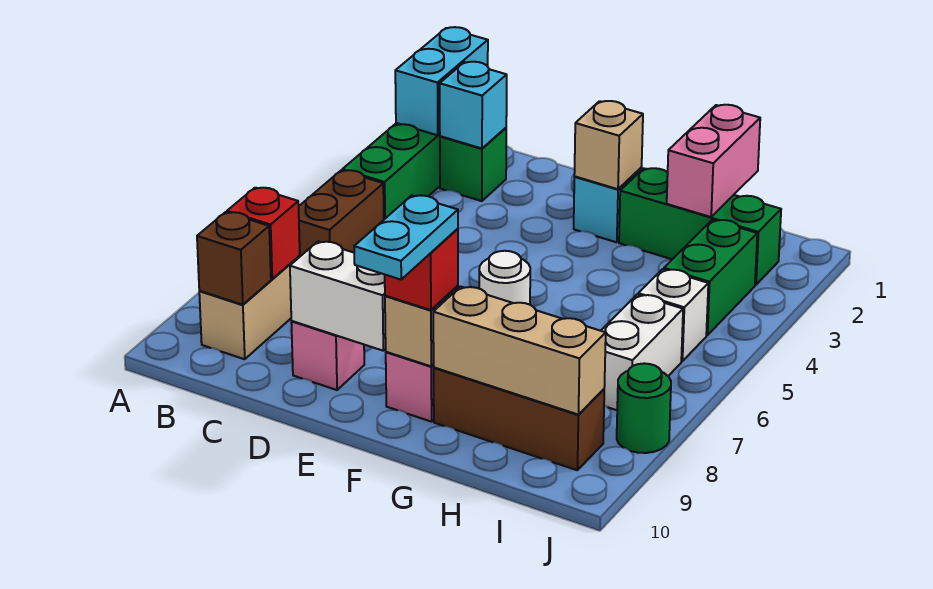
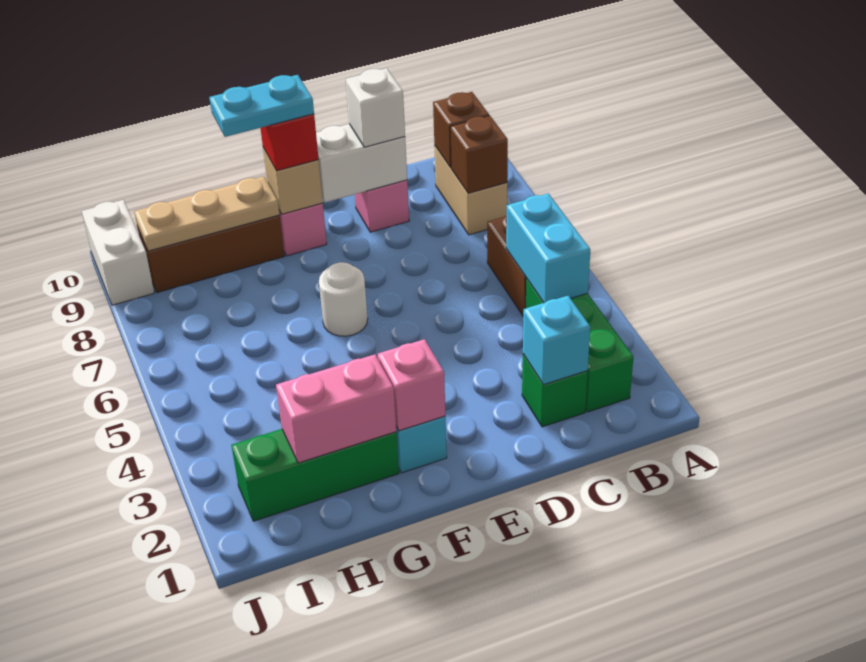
cyan brick B1:B2 level 2 -> cyan brick B4:B5 level 2
red brick B8 level 2 -> brown brick B8 level 2
tan brick F2 level 2 -> pink brick F2 level 2
cyan plate F9:F10 level 4 -> cyan plate F9:G9 level 4
tan brick G9:I9 level 2 -> tan plate G9:I9 level 2
pink brick H1:H2 level 2 -> pink brick G2:H2 level 2
green brick I3:I4 level 1 -> none
white brick I5 level 1 -> white brick D9 level 3
white brick I6:I7 level 1 -> white brick J9:J10 level 1
green round brick J8 level 1 -> none

